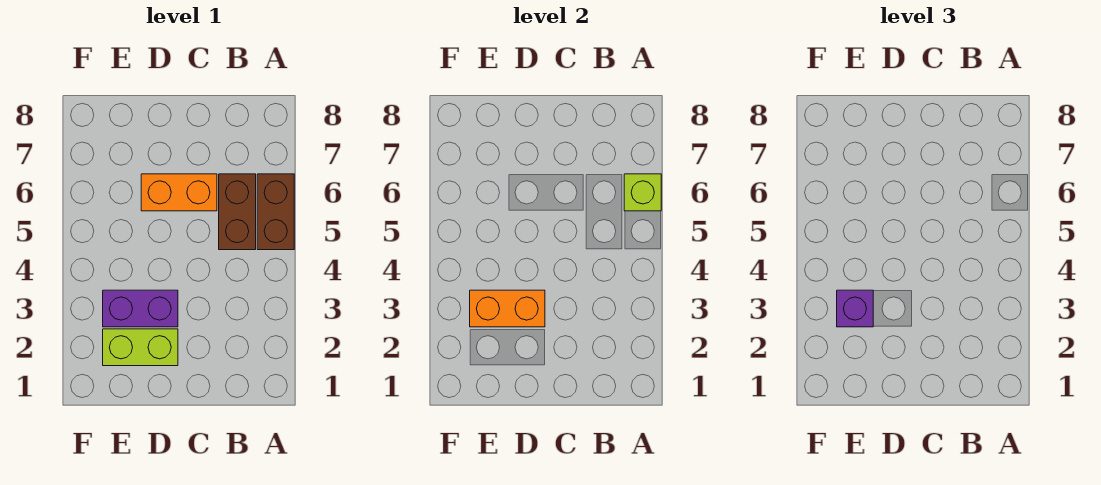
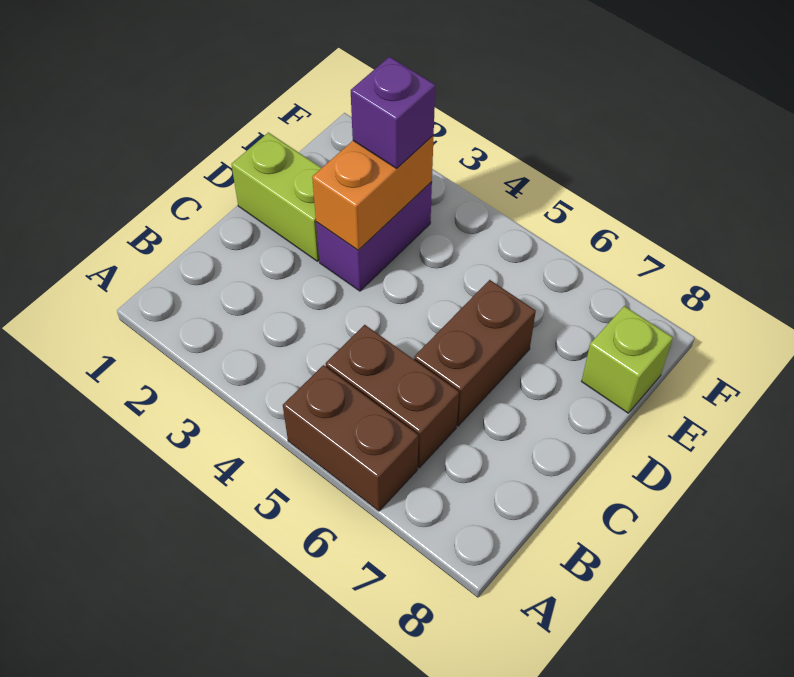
lime brick A6 level 2 -> lime brick E8 level 1
orange brick C6:D6 level 1 -> brown brick C6:D6 level 1
lime brick D2:E2 level 1 -> lime brick D1:D2 level 1

